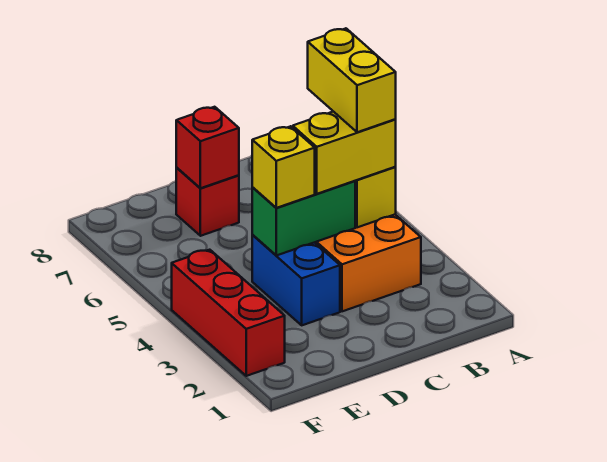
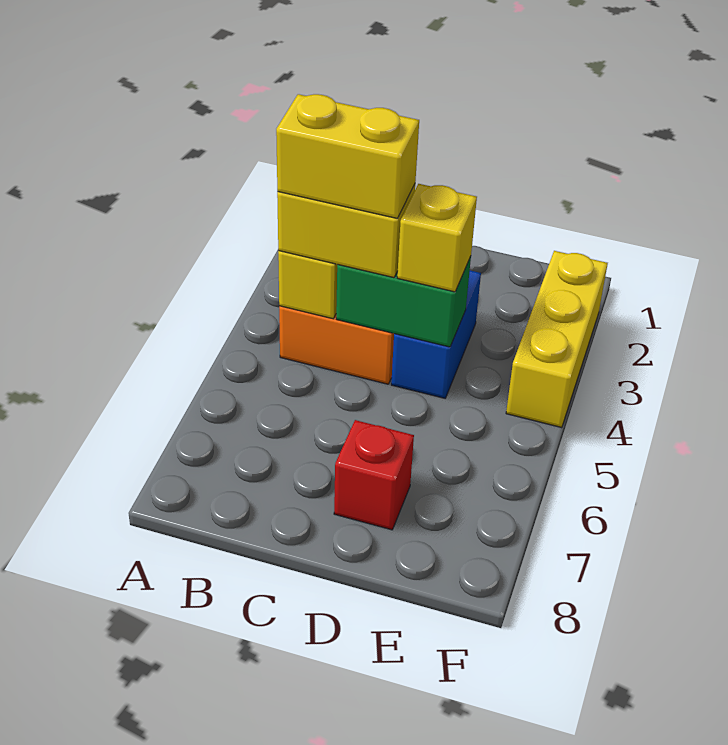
yellow brick B4:B5 level 4 -> yellow brick B4:C4 level 4
red brick D7 level 2 -> none
red brick F2:F4 level 1 -> yellow brick F2:F4 level 1

